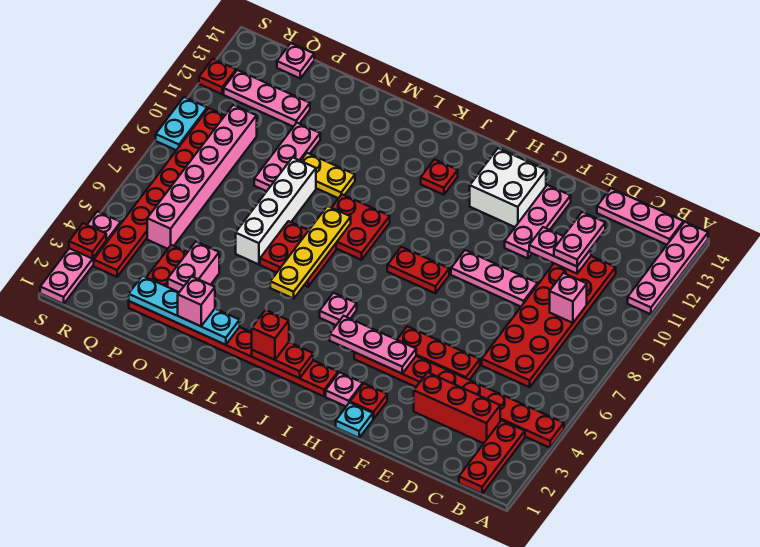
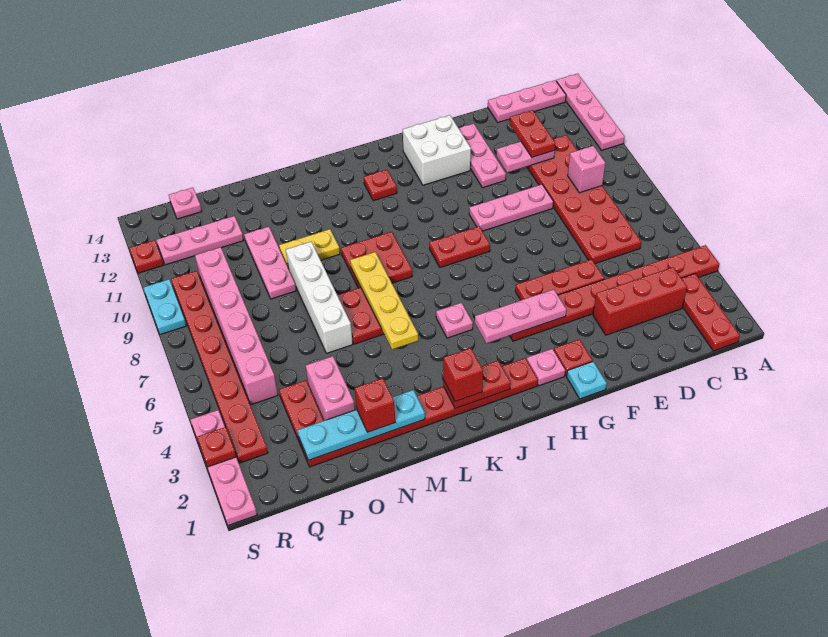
pink plate D11:D12 level 3 -> red plate D11:D12 level 3
pink brick N2 level 3 -> red brick N2 level 3

